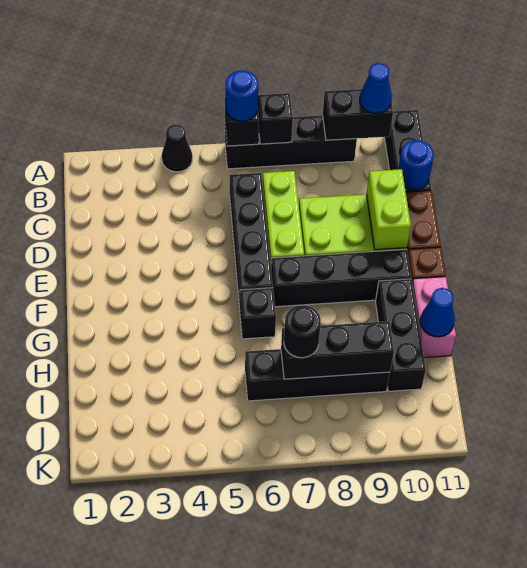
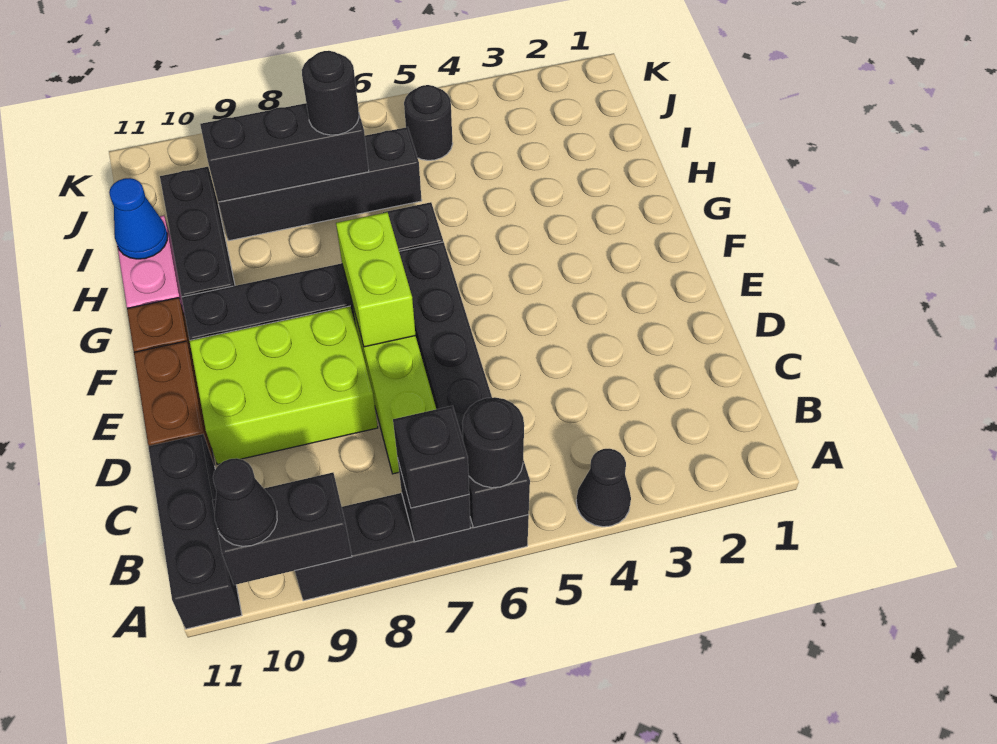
blue round brick A6 level 3 -> black round brick A6 level 3
none -> black brick A7 level 3
blue cone A10 level 3 -> black cone A10 level 3
blue round brick C11 level 2 -> none
lime brick D10:E10 level 2 -> lime brick E7:F7 level 2
none -> black round brick J5 level 1

